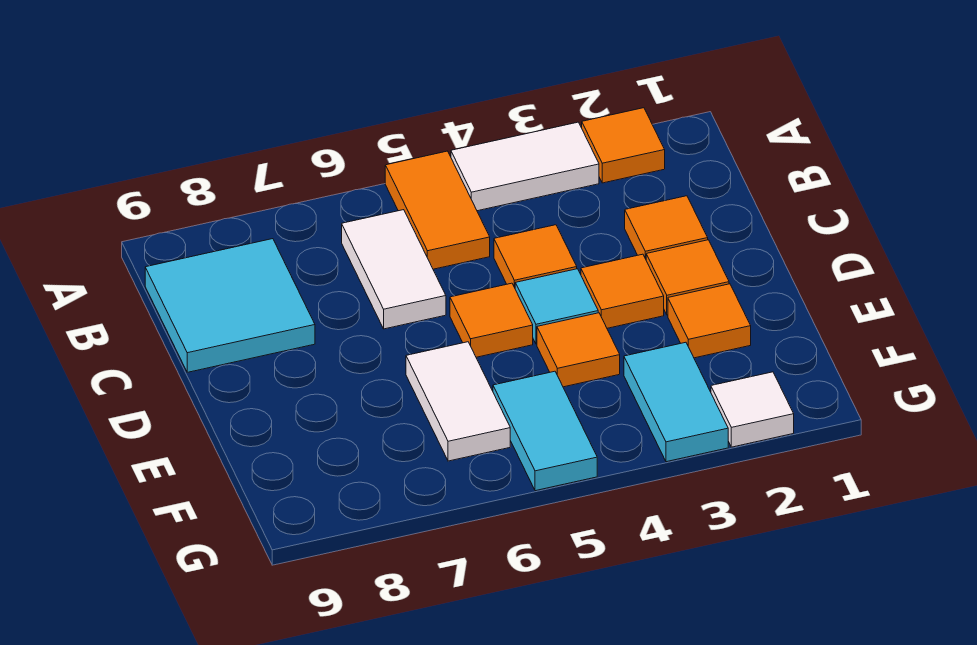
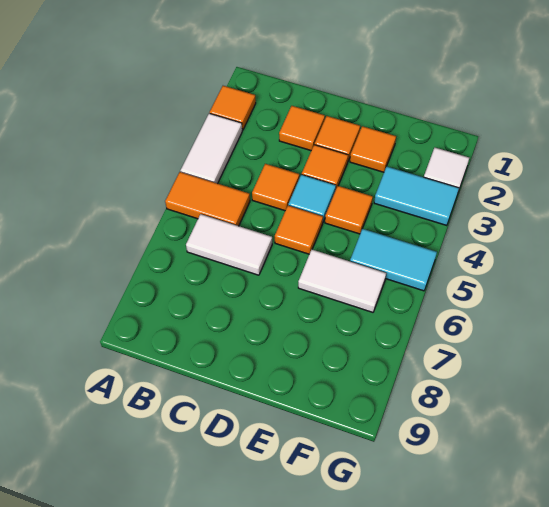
cyan tile B8:C9 level 1 -> none

